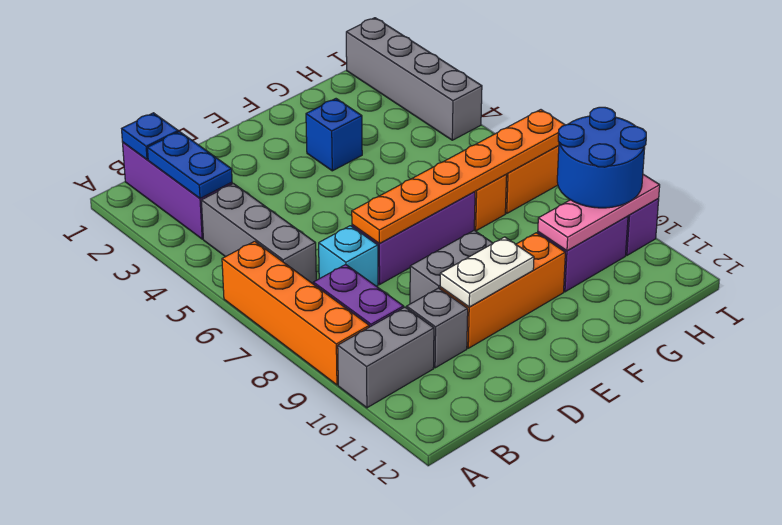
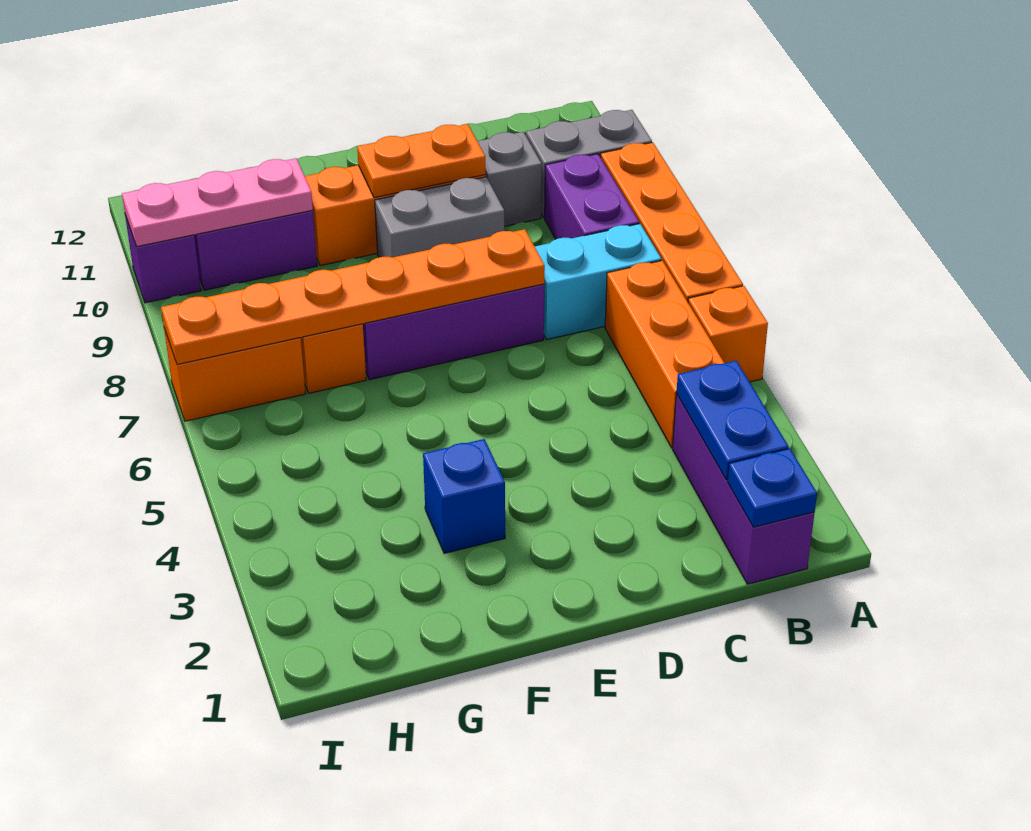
none -> orange brick A5 level 1
grey brick B4:B6 level 1 -> orange brick B4:B6 level 1
cyan brick C7 level 1 -> cyan brick B7:C7 level 1
white plate D10:E10 level 2 -> orange plate D10:E10 level 2
blue round brick H9:I10 level 3 -> none
grey brick I1:I4 level 1 -> none

